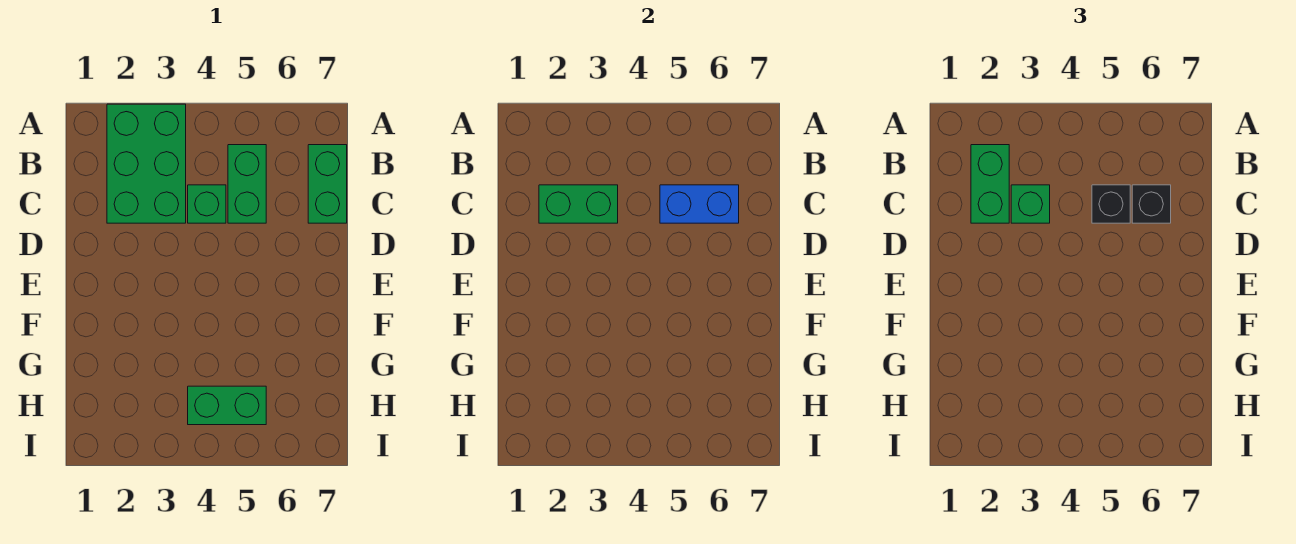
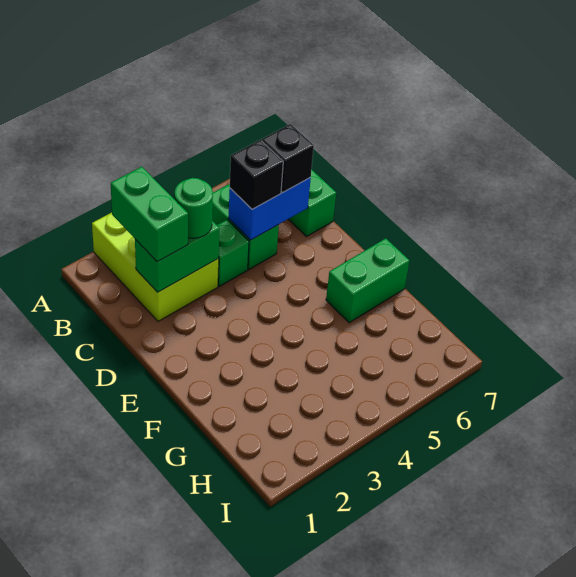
green brick A2:C3 level 1 -> lime brick A2:C3 level 1
green brick C3 level 3 -> green round brick C3 level 3
green brick H4:H5 level 1 -> green brick F6:F7 level 1

